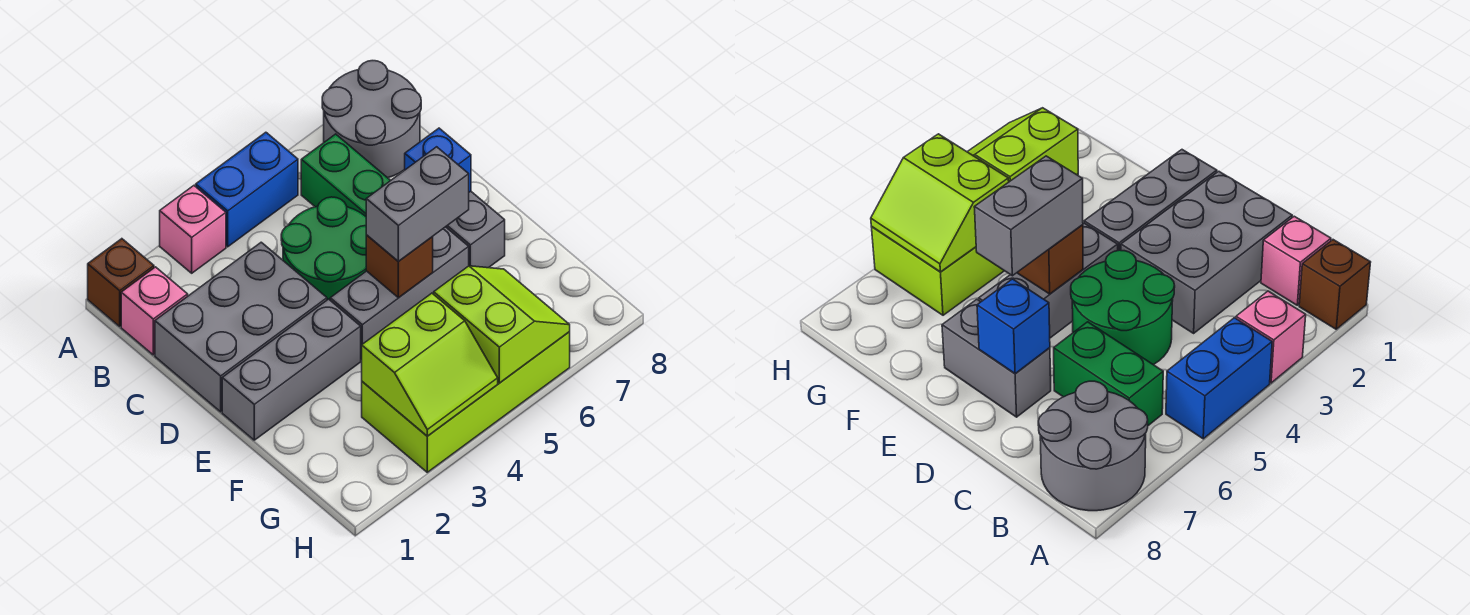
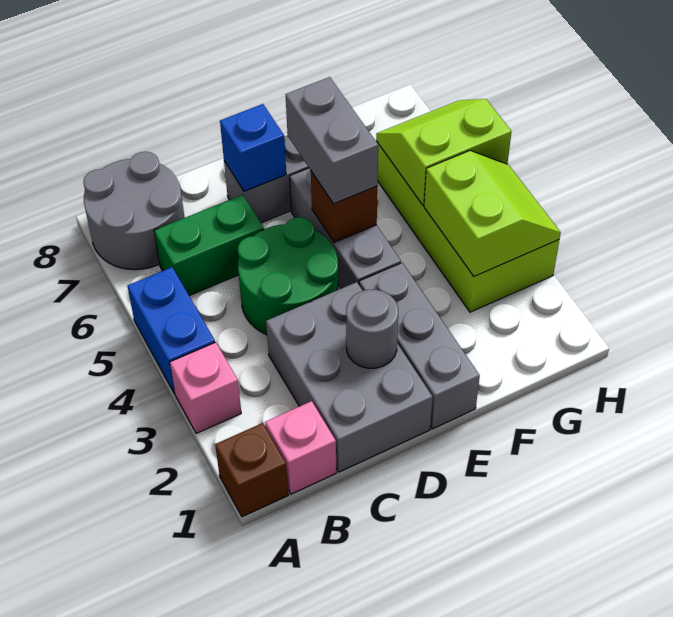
none -> grey round brick D2 level 2

